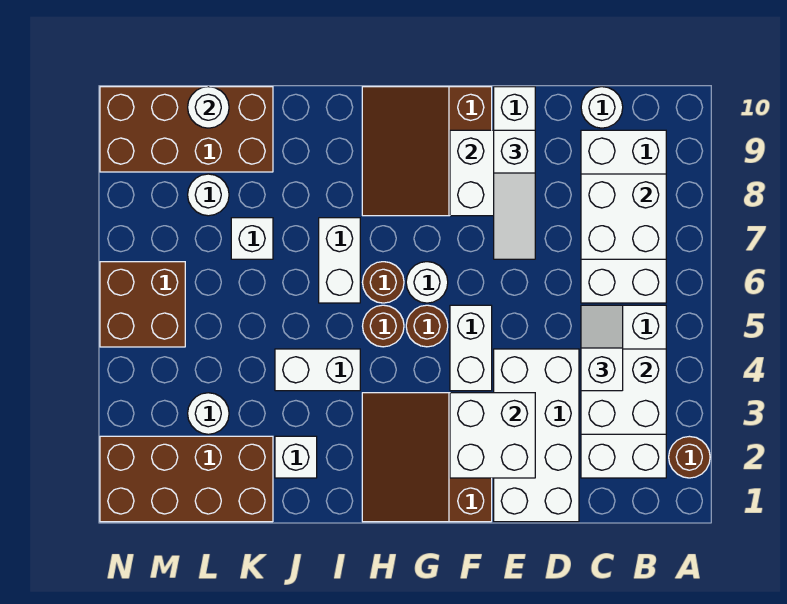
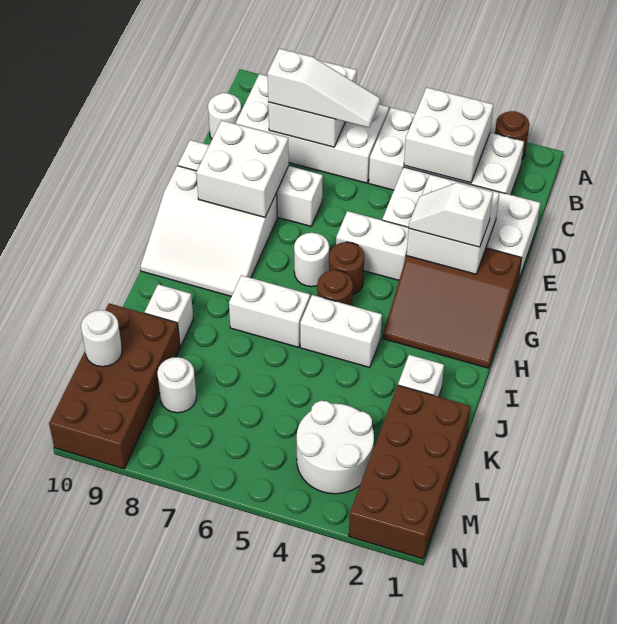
white slope C4:C5 level 3 top 4 -> white slope F2:F3 level 3 top 2
white slope E7:E9 level 3 top 9 -> white slope C6:C8 level 3 top 8
brown slope F8:H10 level 1 top F -> white slope F8:H10 level 1 top F
brown round brick H6 level 1 -> none
white brick I4:J4 level 1 -> white brick I4:I5 level 1
white brick K7 level 1 -> white brick J9 level 1
white round brick L3 level 1 -> white round brick L3:M4 level 1
brown brick M5:N6 level 1 -> none

